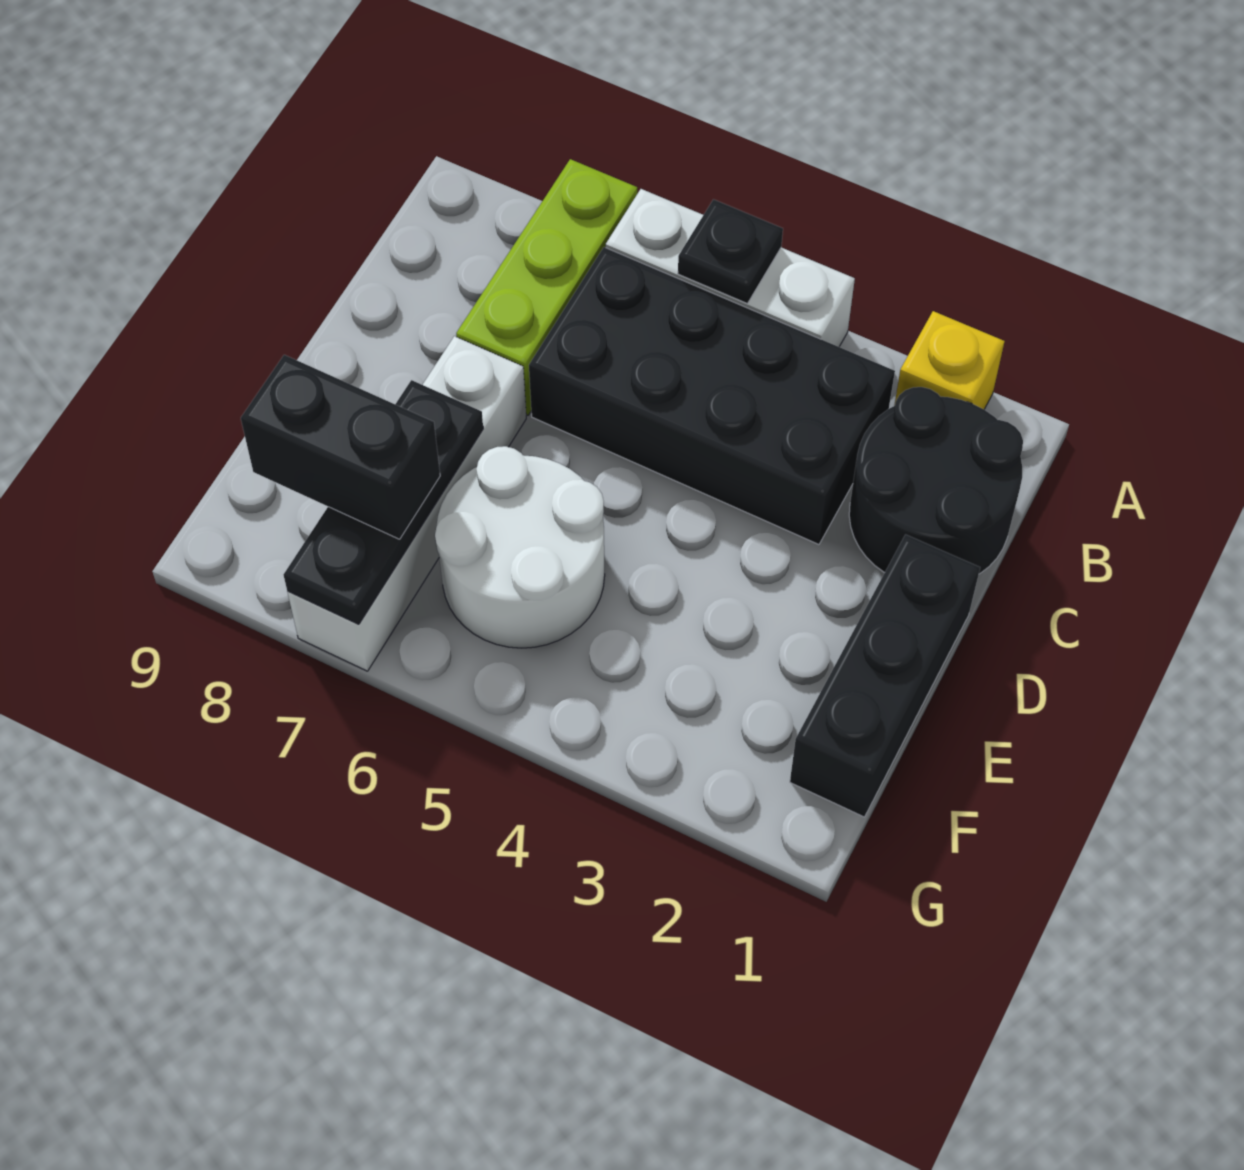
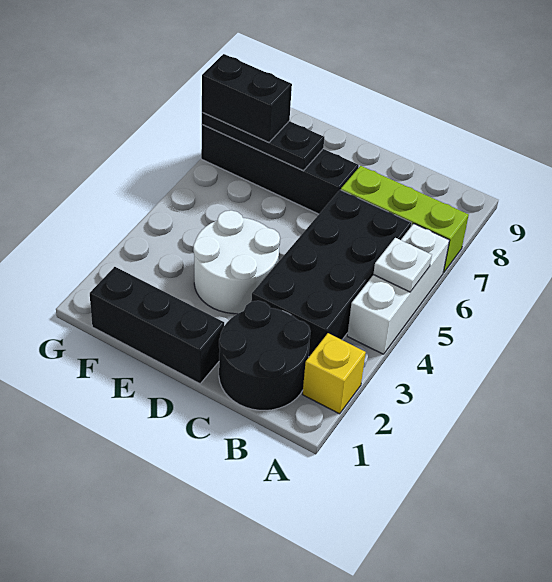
black plate A5 level 2 -> white plate A5 level 2
white brick D7:G7 level 1 -> black brick D7:G7 level 1
white round brick E5:F6 level 1 -> white round brick D3:E4 level 1
black brick F7:F8 level 3 -> black brick F7:G7 level 3

